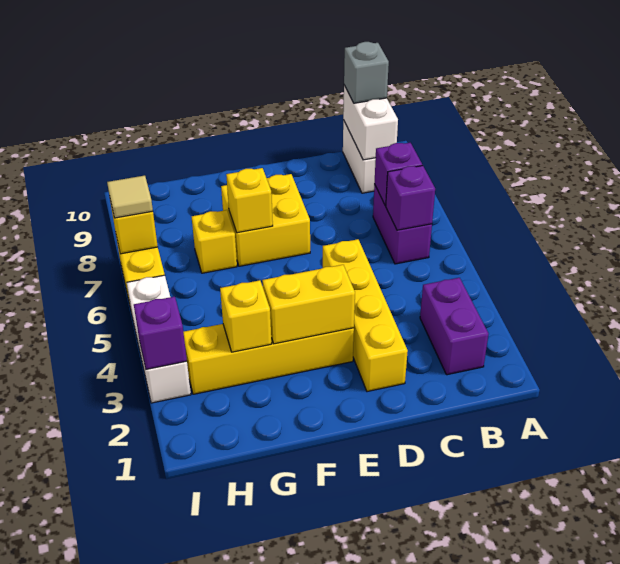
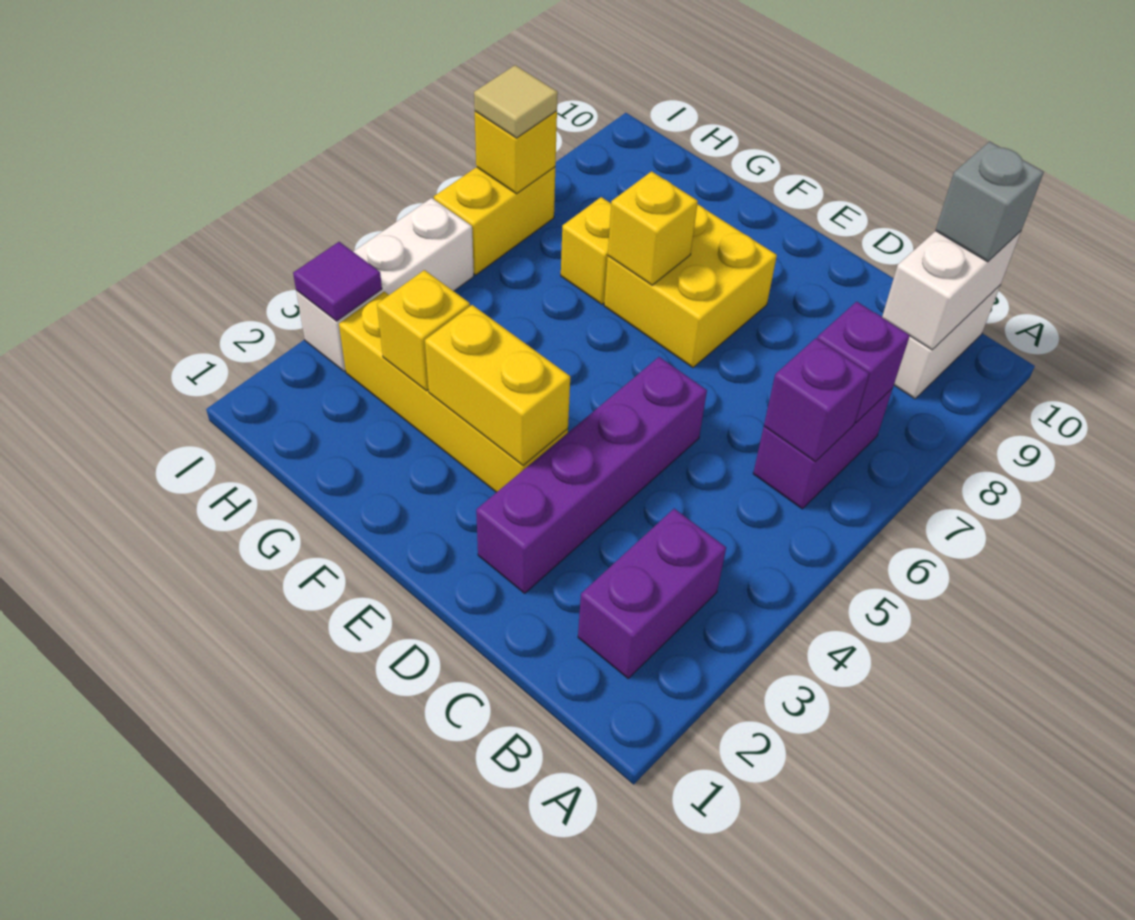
yellow brick D2:D5 level 1 -> purple brick D2:D5 level 1
purple brick I3 level 2 -> purple tile I3 level 2

